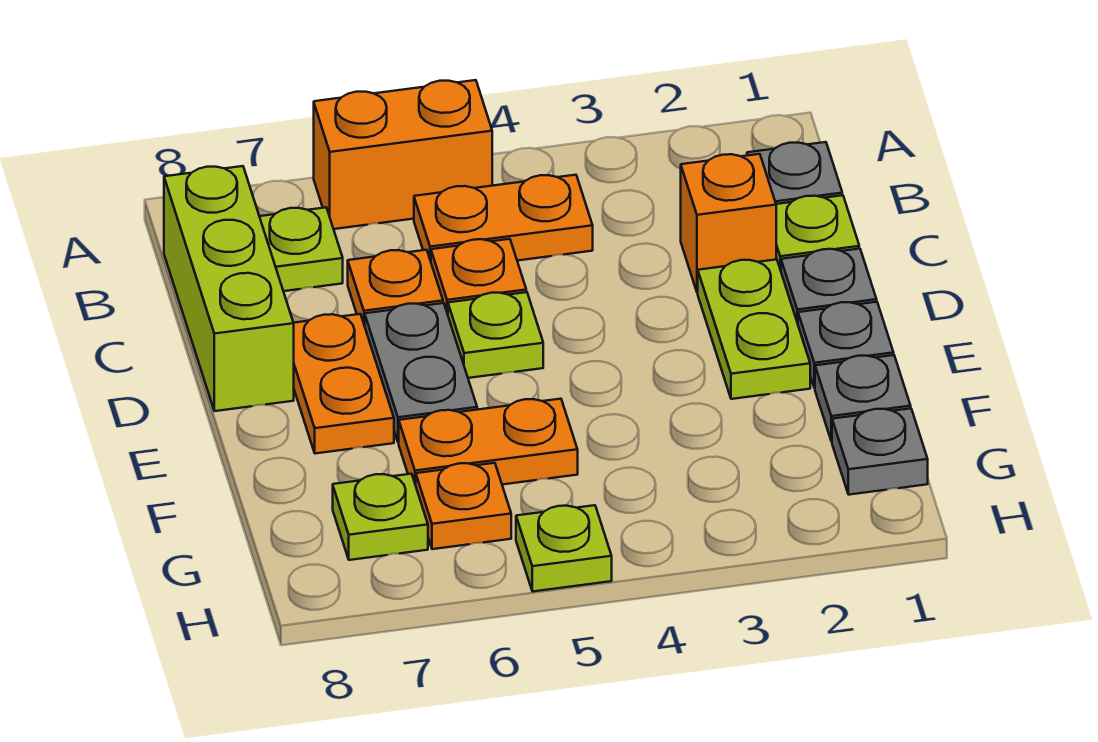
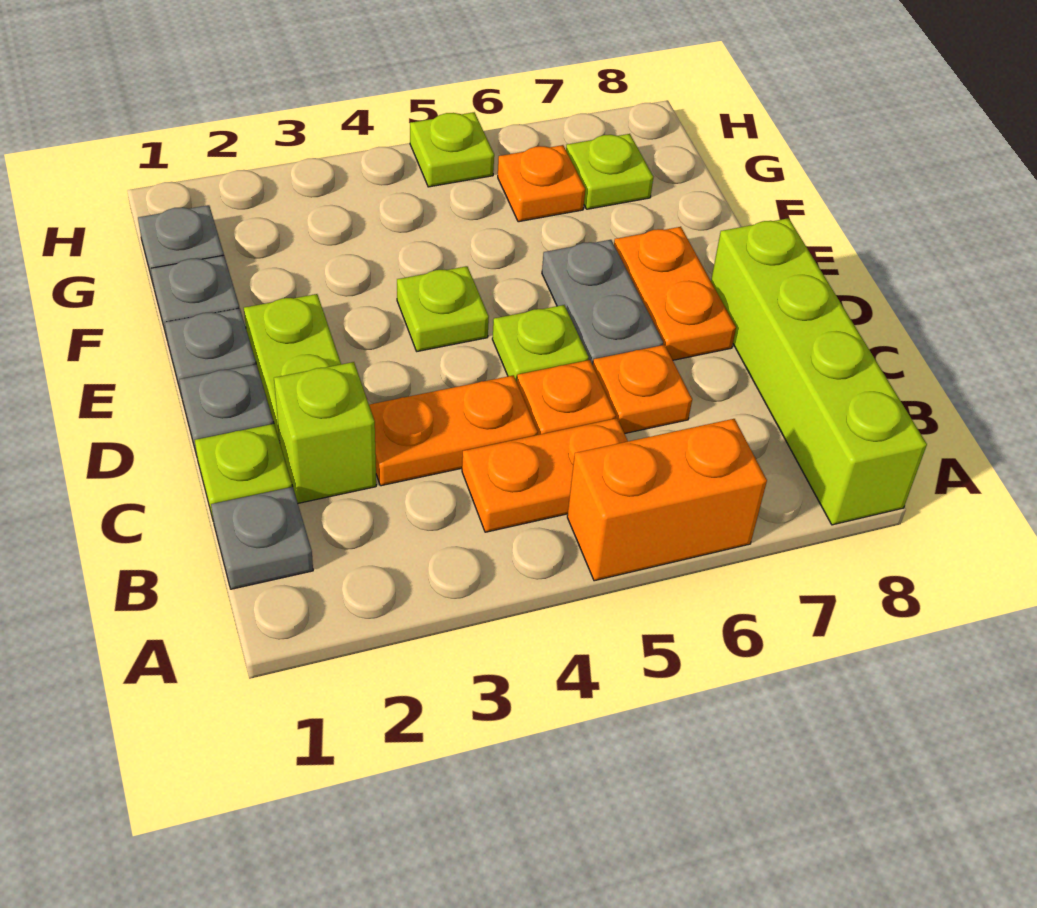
lime plate B7 level 1 -> lime plate E4 level 1
lime brick B8:D8 level 1 -> lime brick A8:D8 level 1
orange brick C2 level 1 -> lime brick C2 level 1
orange plate F5:F6 level 1 -> orange plate C3:C4 level 1

